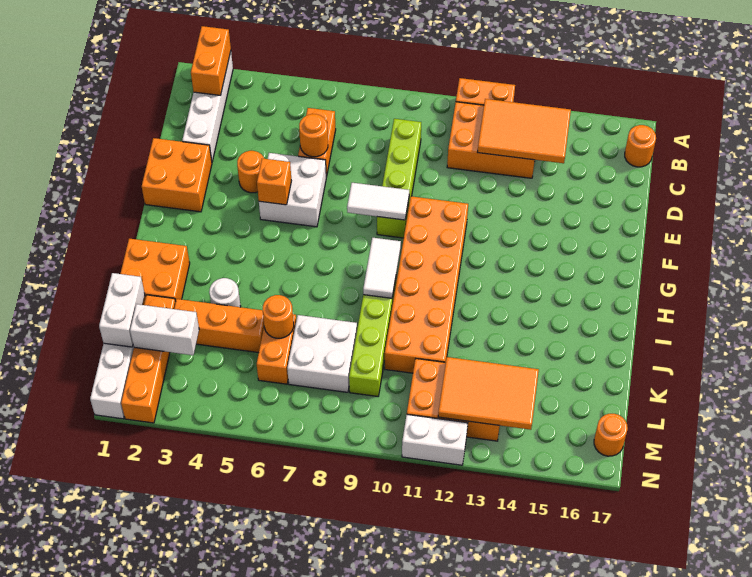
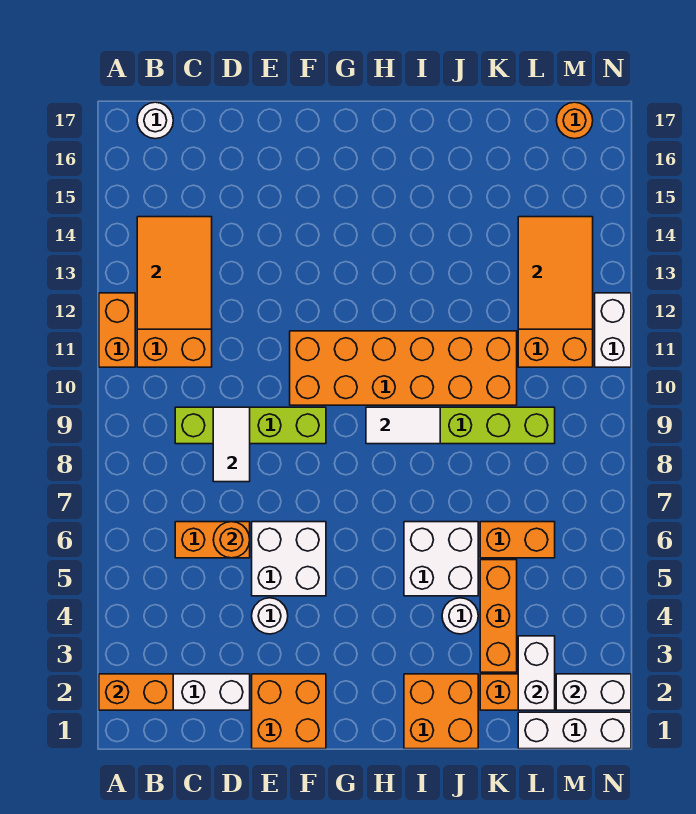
orange round brick B17 level 1 -> white round brick B17 level 1
orange round brick E4 level 1 -> white round brick E4 level 1
orange brick F5 level 2 -> none
white tile F8:F9 level 2 -> white tile D8:D9 level 2
white brick K1:L1 level 2 -> white brick M2:N2 level 2
orange round brick K6 level 2 -> none
white brick K7:L8 level 1 -> white brick I5:J6 level 1

